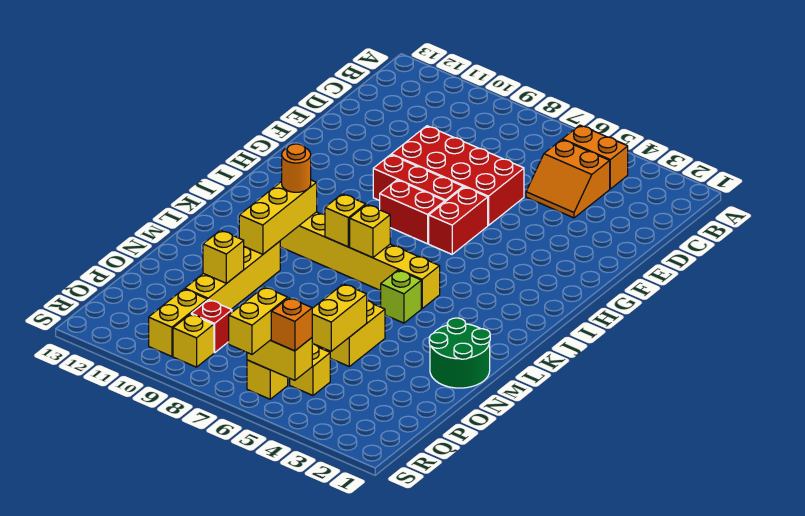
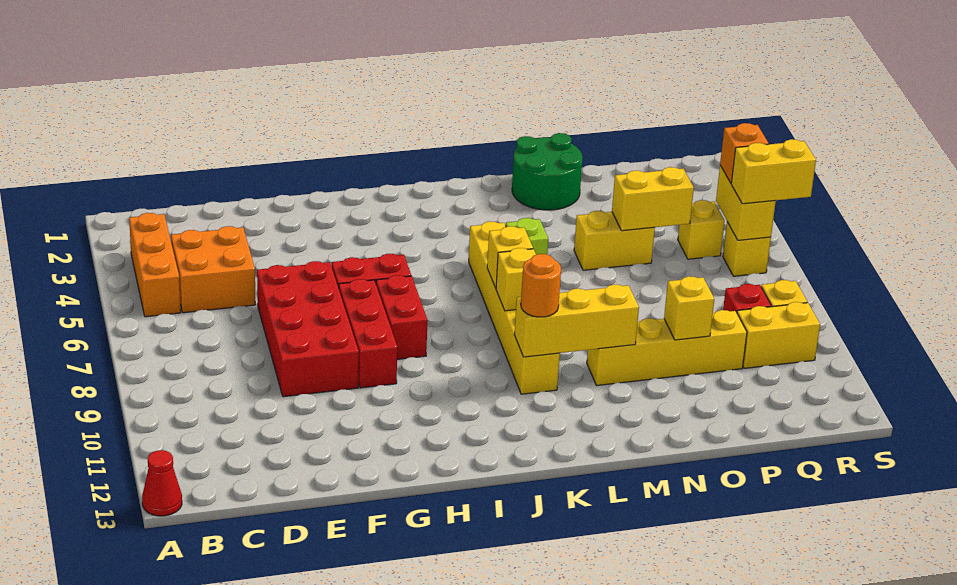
none -> red cone A13 level 1
orange brick B4:B5 level 1 -> orange brick B3:B5 level 1
orange slope C4:D5 level 1 top C -> orange brick C4:D5 level 1

